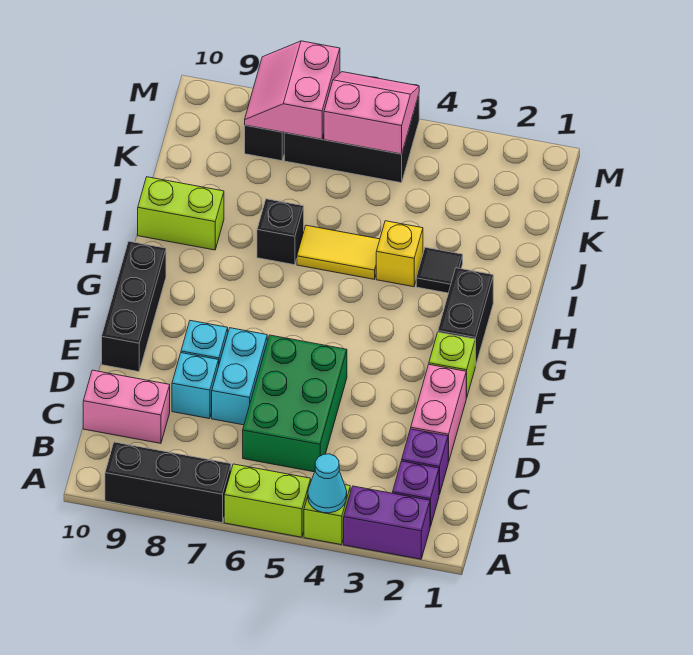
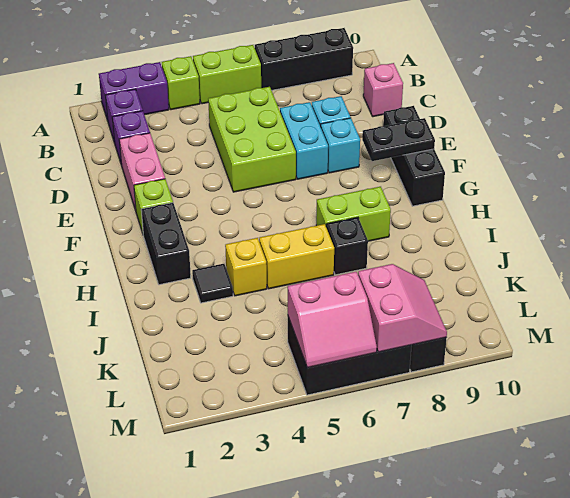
cyan cone A4 level 2 -> none
green brick C5:E6 level 1 -> lime brick C5:E6 level 1
pink brick C9:C10 level 1 -> pink brick C10 level 1
none -> black plate F9:F10 level 2
yellow tile I5:I6 level 1 -> yellow brick I5:I6 level 1
lime brick I9:I10 level 1 -> lime brick H7:H8 level 1

